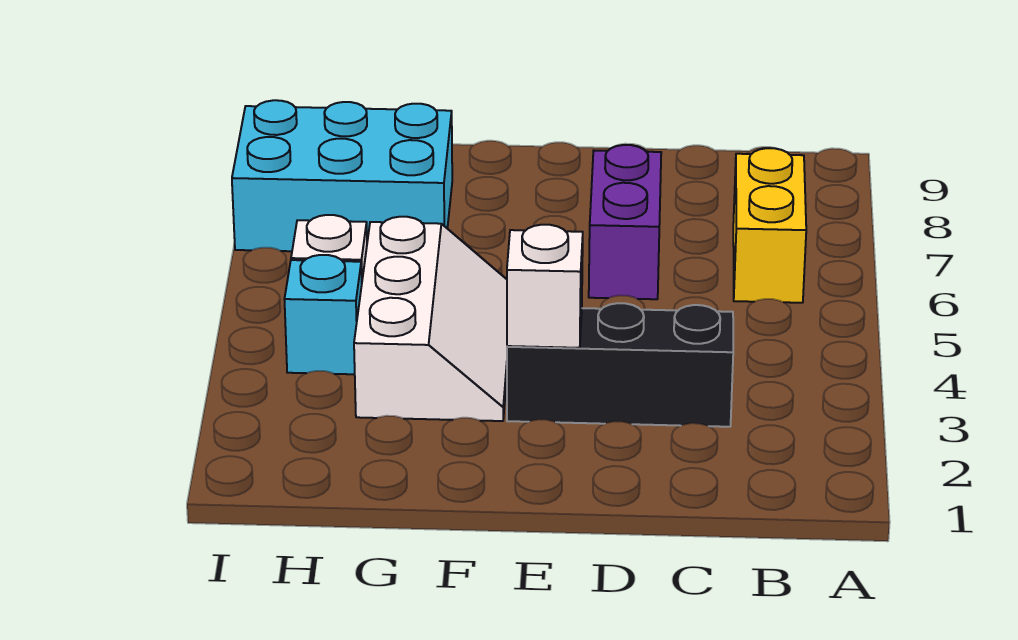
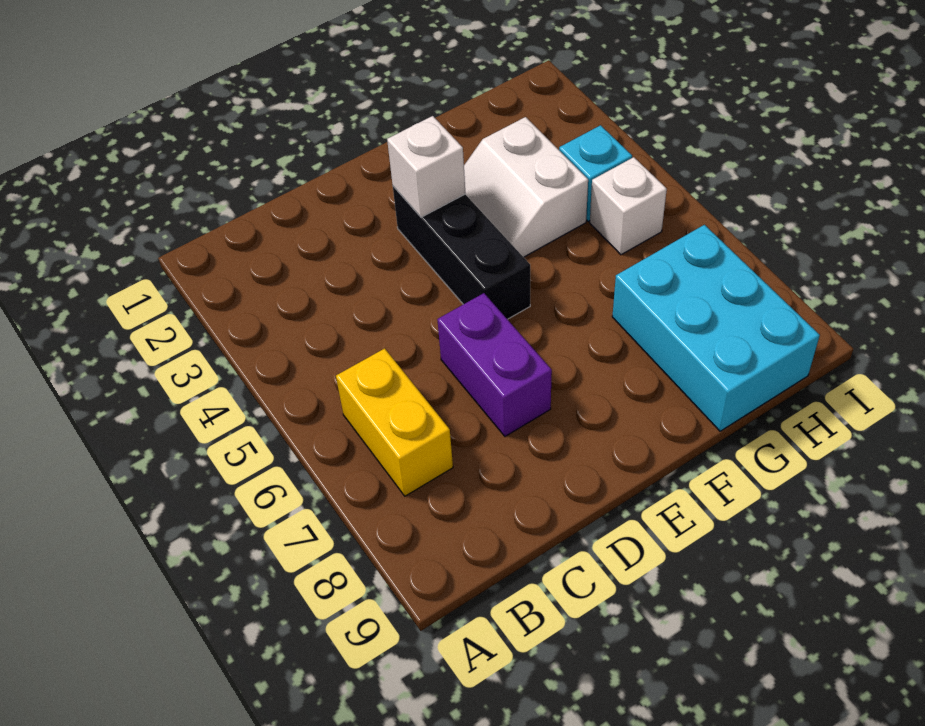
black brick C3:E3 level 1 -> black brick E3:E5 level 1
white slope F3:G5 level 1 top G -> white slope F3:G4 level 1 top G
cyan brick G7:I8 level 1 -> cyan brick G7:H9 level 1

